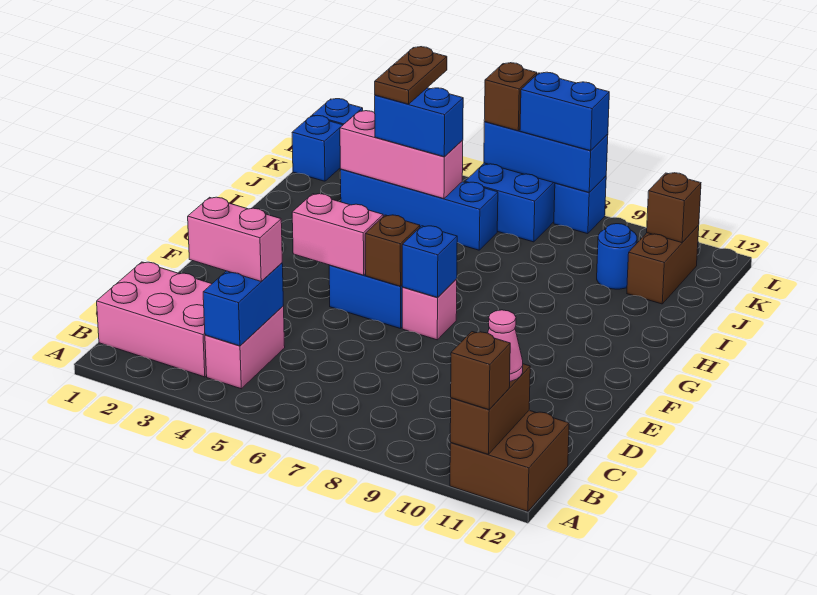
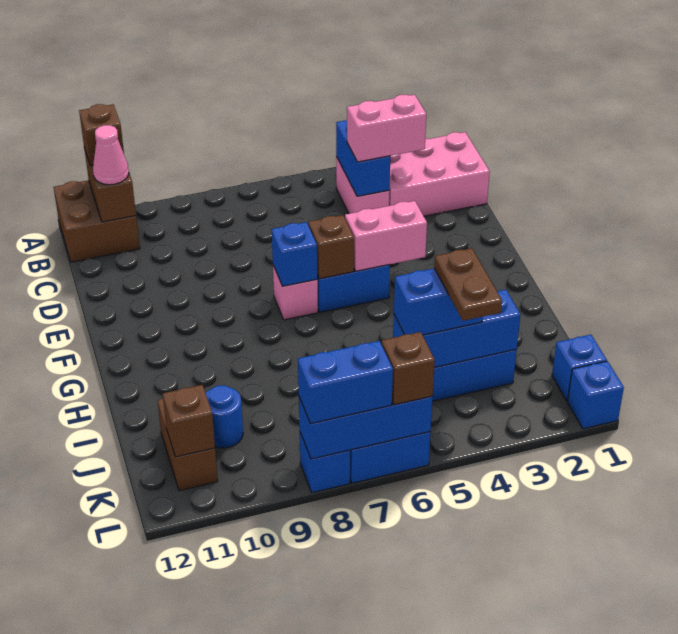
pink brick J3:J5 level 2 -> blue brick J3:J5 level 2

